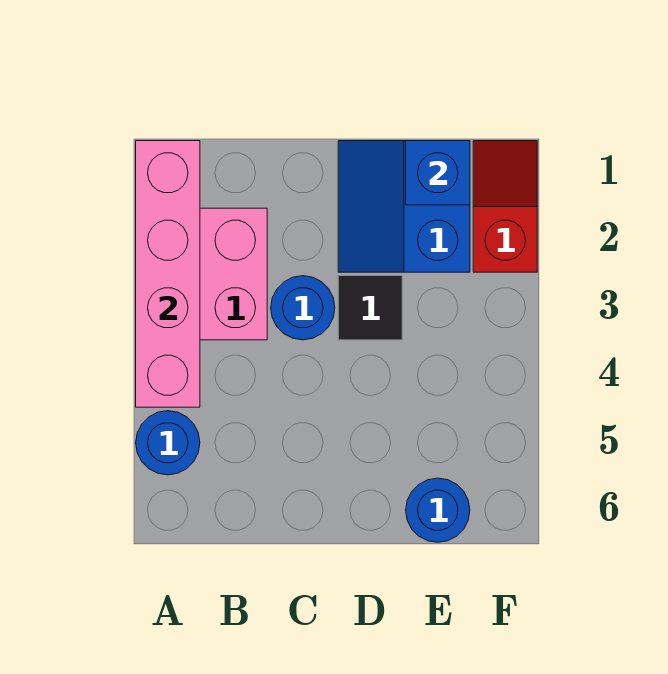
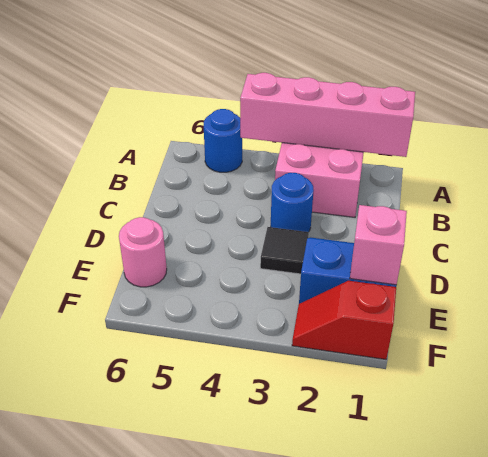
blue brick E1 level 2 -> pink brick E1 level 2
blue round brick E6 level 1 -> pink round brick E6 level 1
red slope F1:F2 level 1 top 2 -> red slope F1:F2 level 1 top 1

